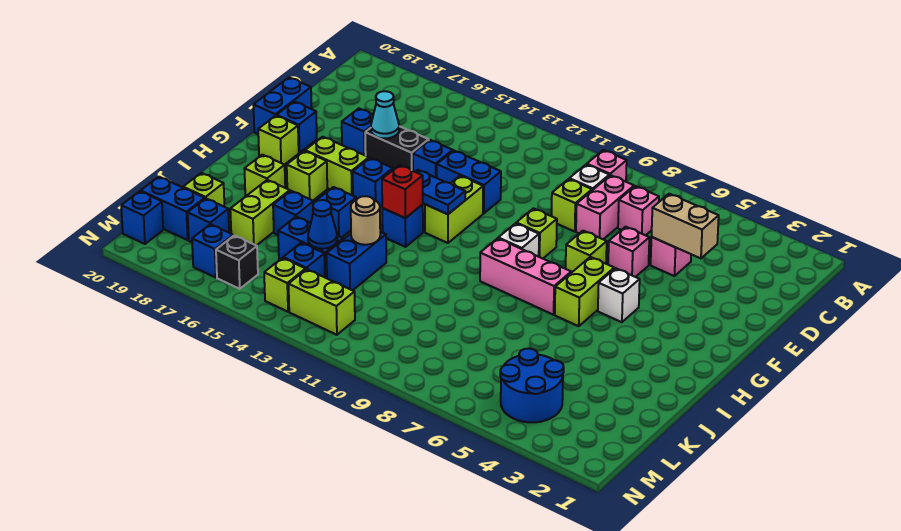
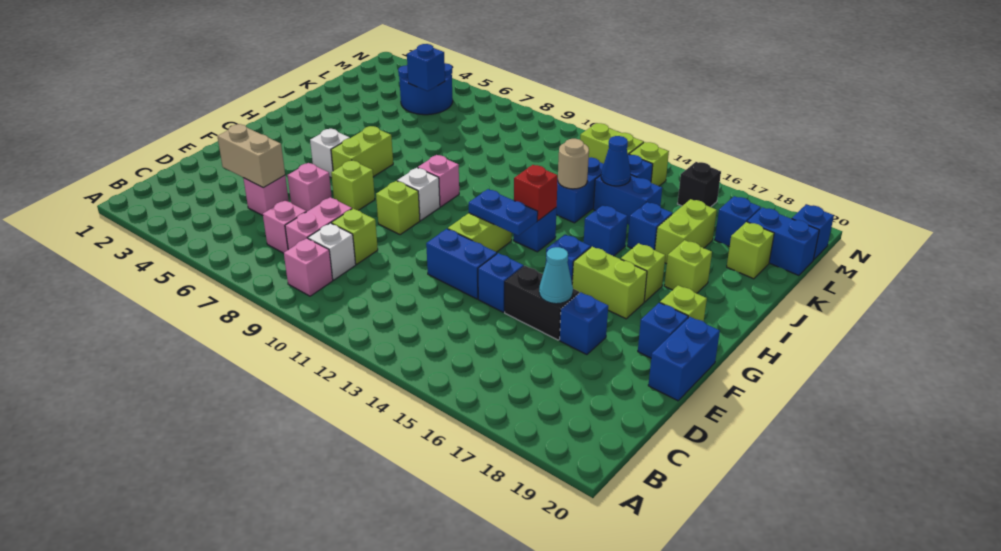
pink brick H7:H9 level 1 -> pink brick H9 level 1
blue brick M17 level 1 -> blue brick L5 level 2

